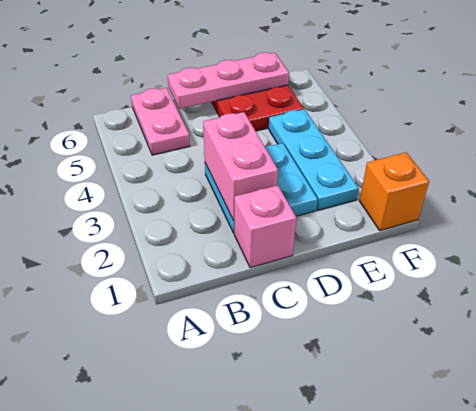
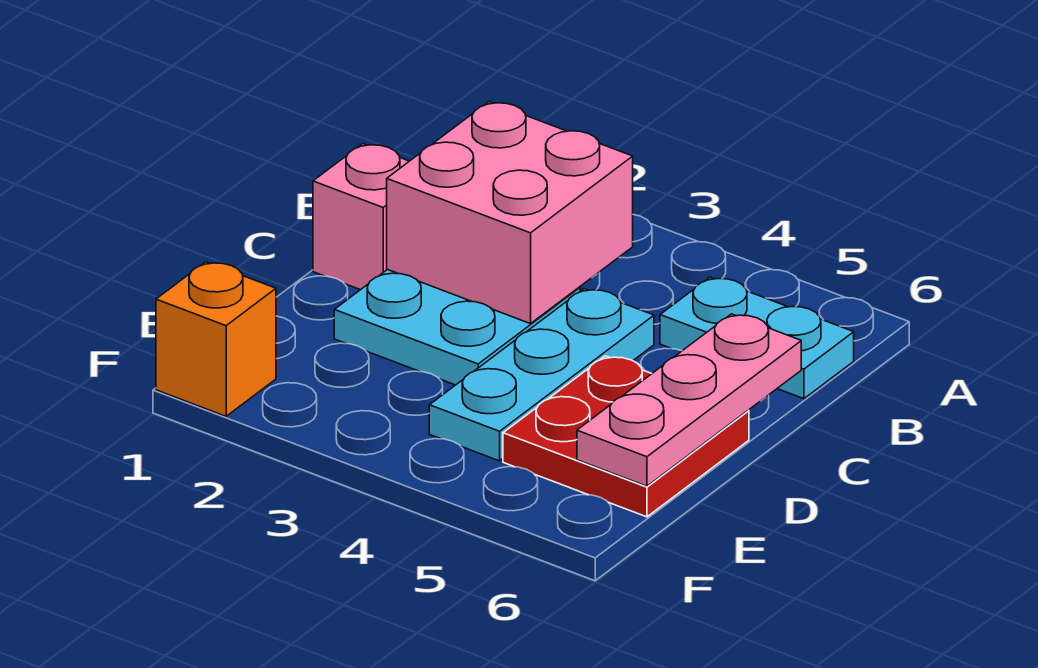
pink plate B5:B6 level 1 -> cyan plate B5:B6 level 1
pink brick C2:C3 level 2 -> pink brick B2:C3 level 2
cyan plate E2:E4 level 1 -> cyan plate C4:E4 level 1

